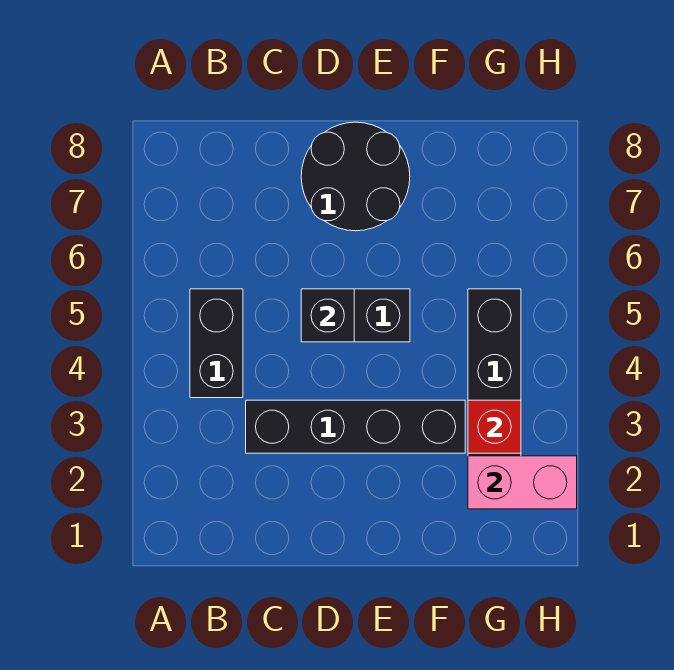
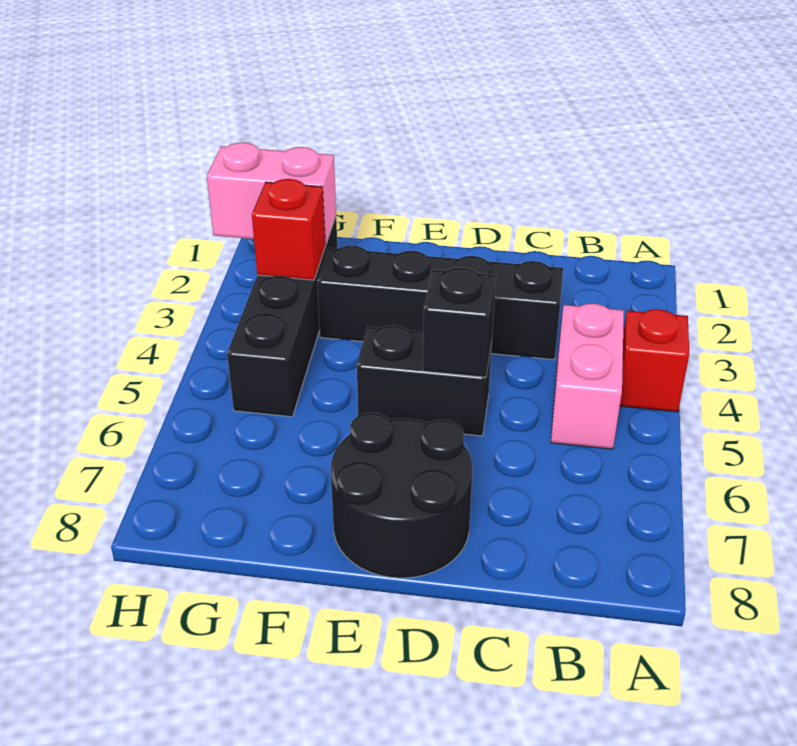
none -> red brick A4 level 1
black brick B4:B5 level 1 -> pink brick B4:B5 level 1

